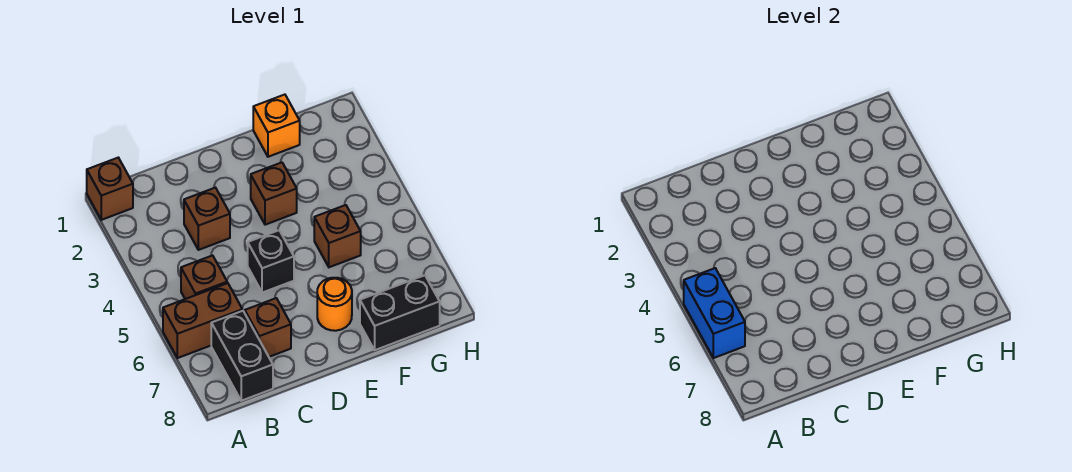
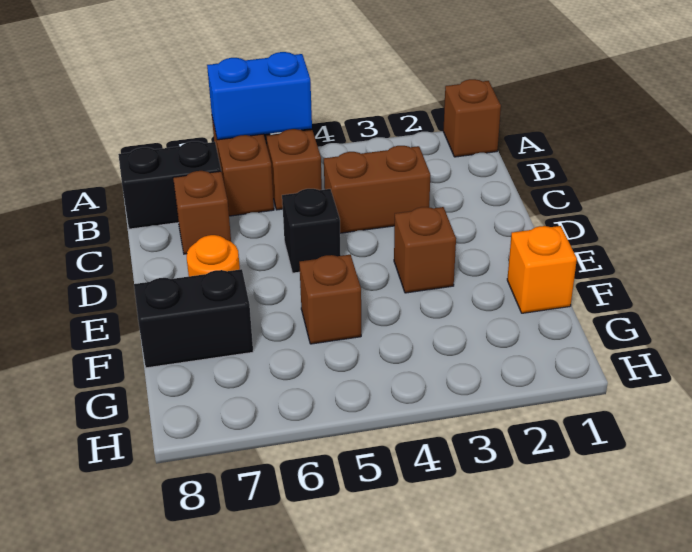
brown brick C3 level 1 -> brown brick C3:C4 level 1
black brick F8:G8 level 1 -> black brick F7:F8 level 1

